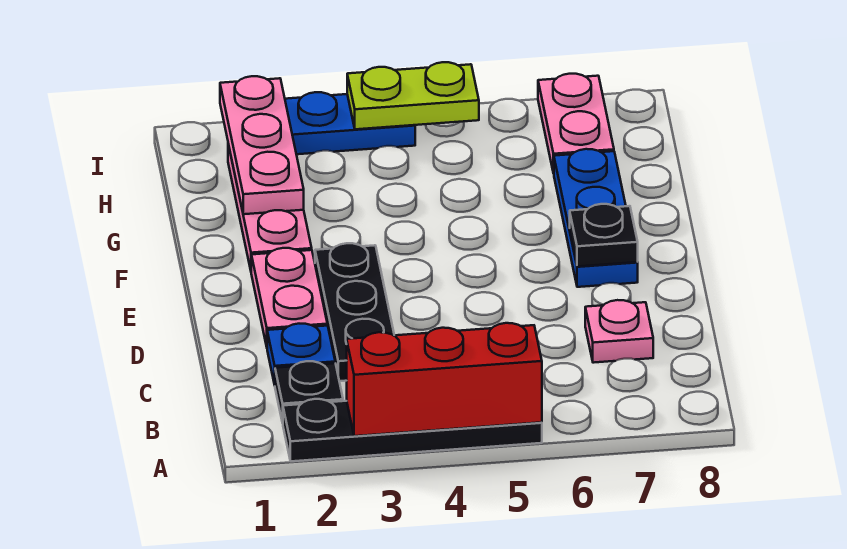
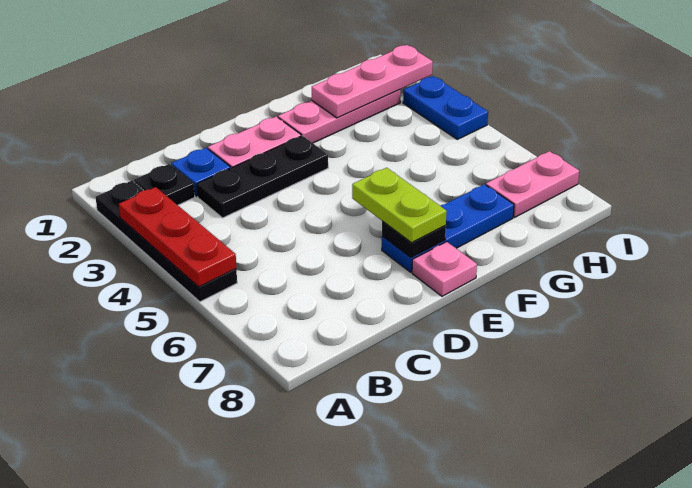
red brick A3:A5 level 2 -> red plate A3:A5 level 2
pink plate C7 level 1 -> pink plate E8 level 1
lime plate I4:I5 level 2 -> lime plate E6:E7 level 3

